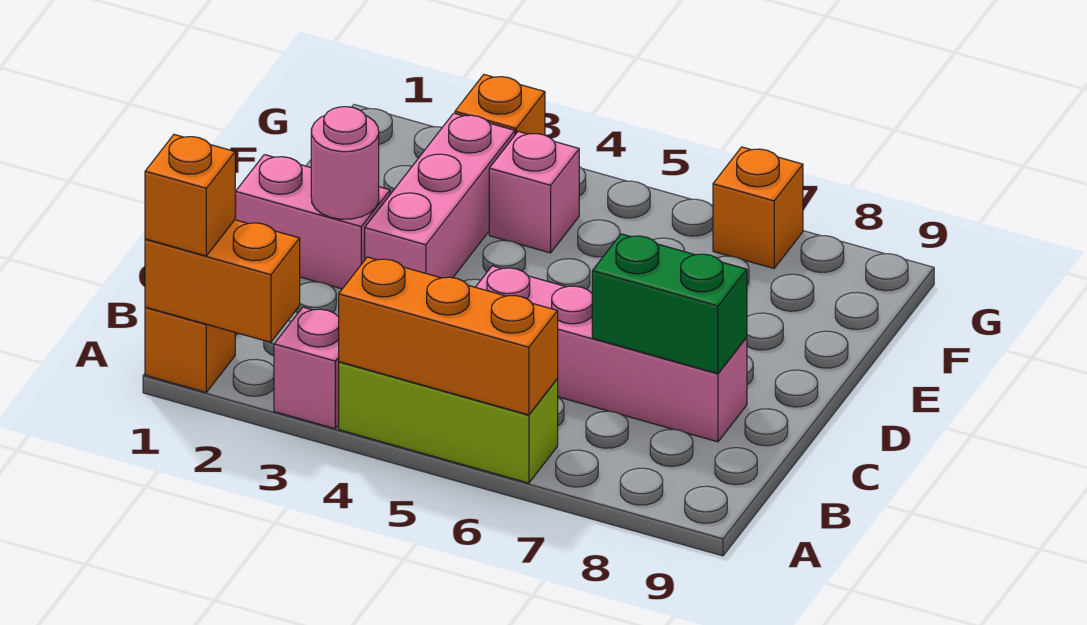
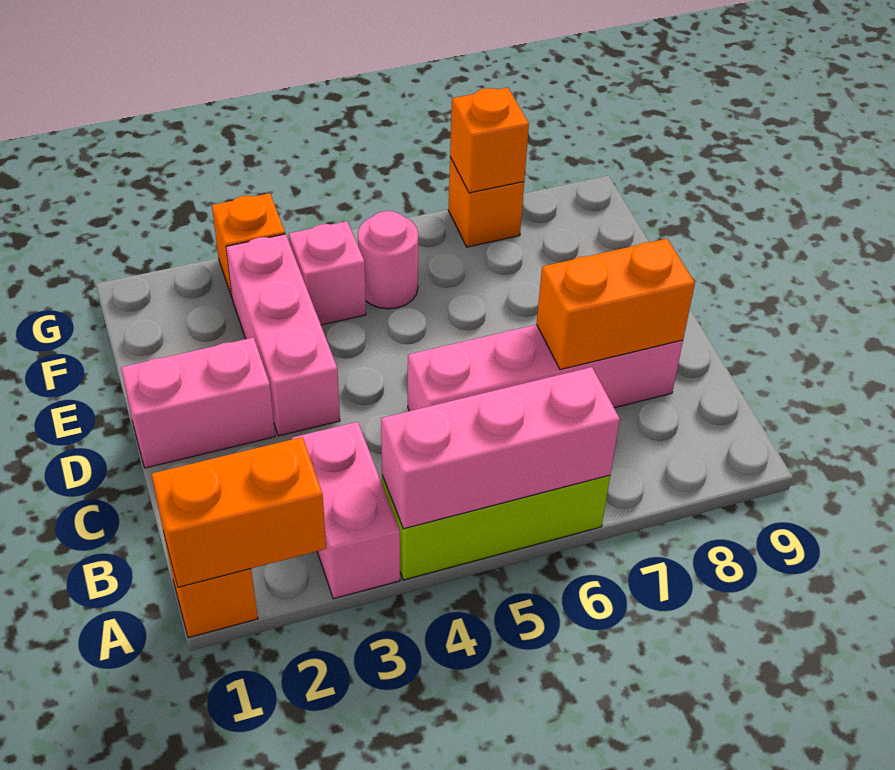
orange brick A1 level 3 -> orange brick G7 level 2
pink brick A3 level 1 -> pink brick A3:B3 level 1
orange brick A4:A6 level 2 -> pink brick A4:A6 level 2
green brick C7:C8 level 2 -> orange brick C7:C8 level 2
pink round brick D2 level 2 -> pink round brick F5 level 1

